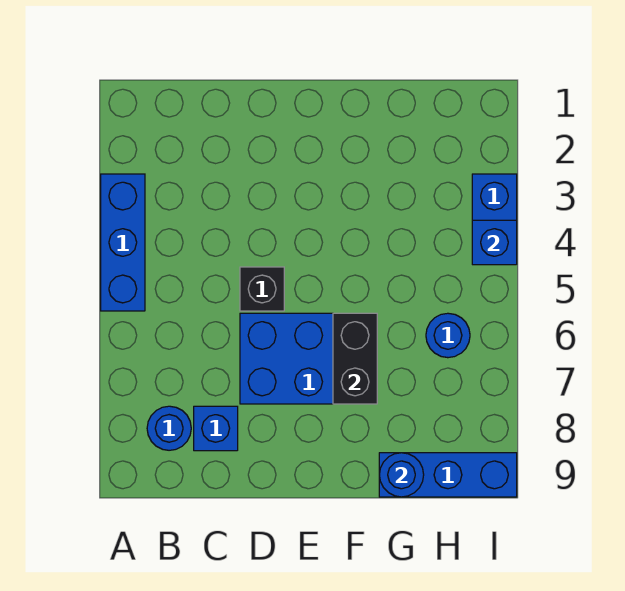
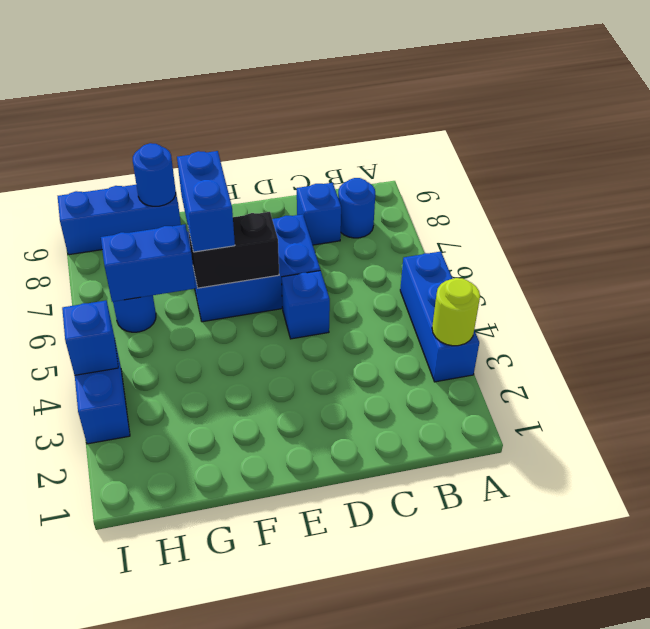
none -> lime round brick A3 level 2
black brick D5 level 1 -> blue brick D5 level 1
black brick F6:F7 level 2 -> black brick E6:F6 level 2
none -> blue brick F6:F7 level 3
none -> blue brick G6:H6 level 2

